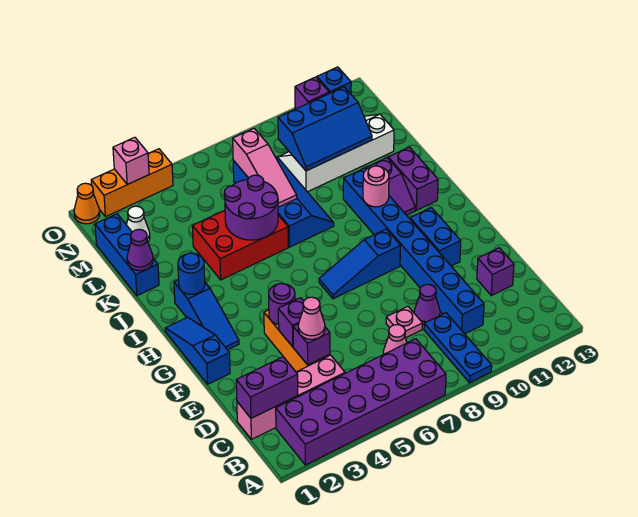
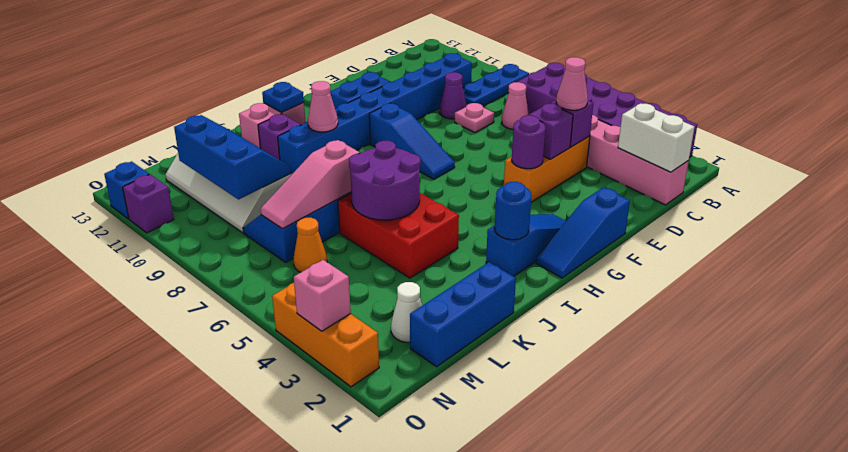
purple brick C1:C2 level 2 -> white brick C1:C2 level 2
purple brick D12 level 1 -> none
pink round brick I10 level 2 -> pink cone I10 level 2
purple brick I12:J12 level 1 -> pink brick I12:J12 level 1
none -> blue plate I12 level 2
purple cone K1 level 2 -> none
pink slope K7:M7 level 2 top M -> pink slope K7:M7 level 2 top K
orange cone O1 level 1 -> orange cone M6 level 1

